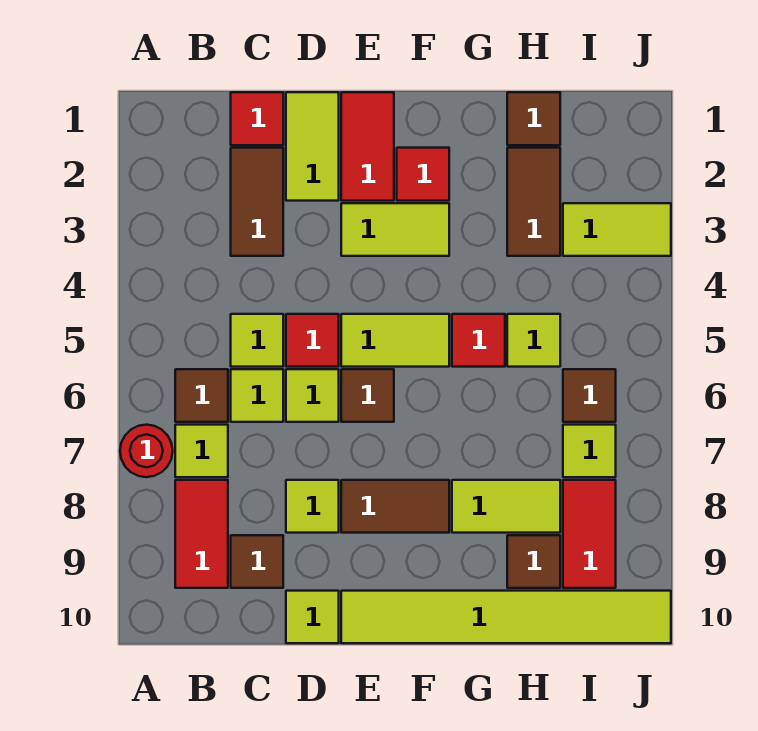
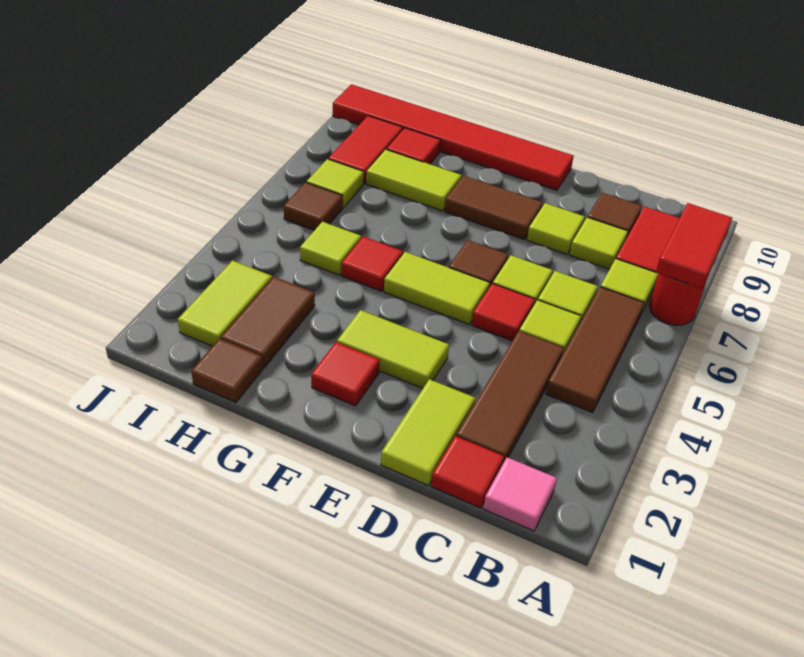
none -> pink tile B1 level 1
brown tile B6 level 1 -> brown tile B4:B6 level 1
brown tile C2:C3 level 1 -> brown tile C2:C4 level 1
lime tile D10 level 1 -> lime tile C8 level 1
red tile E1:E2 level 1 -> red tile A7:A8 level 2
lime tile E10:J10 level 1 -> red tile E10:J10 level 1
brown tile H9 level 1 -> red tile H9 level 1
lime tile I3:J3 level 1 -> lime tile I2:I3 level 1

